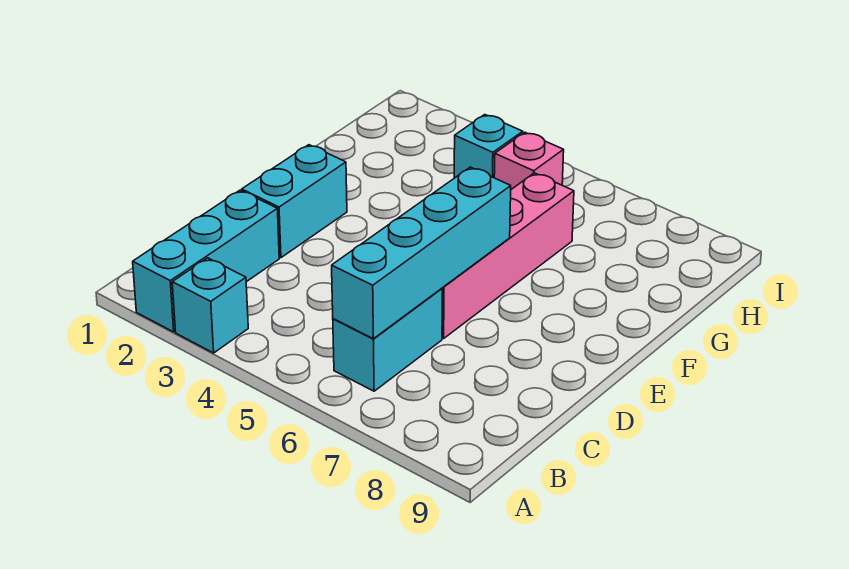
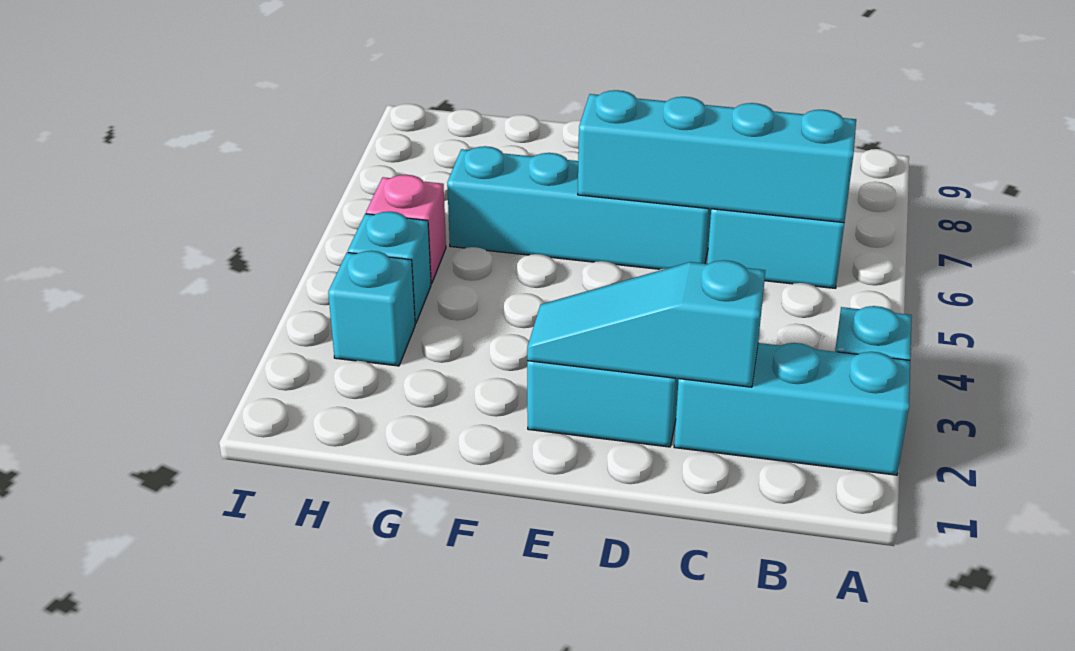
none -> cyan slope C2:E2 level 2 top C
pink brick D6:G6 level 1 -> cyan brick D6:G6 level 1
none -> cyan brick H3 level 1

